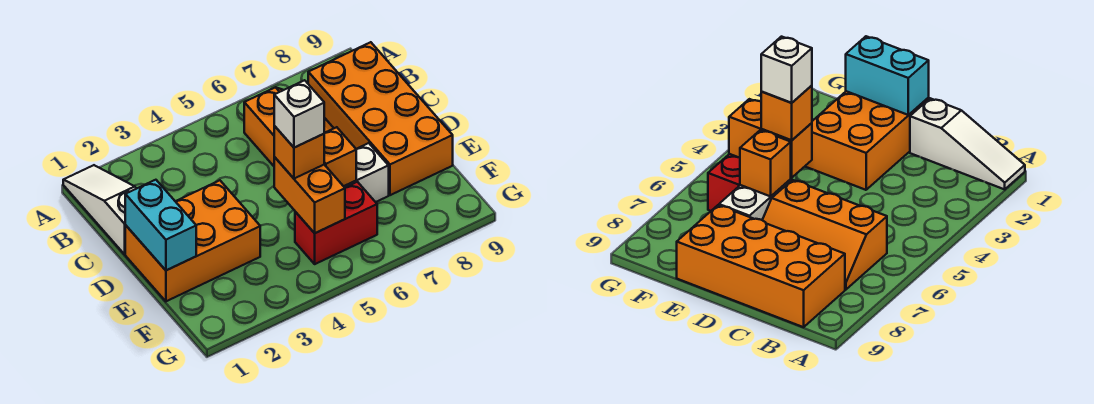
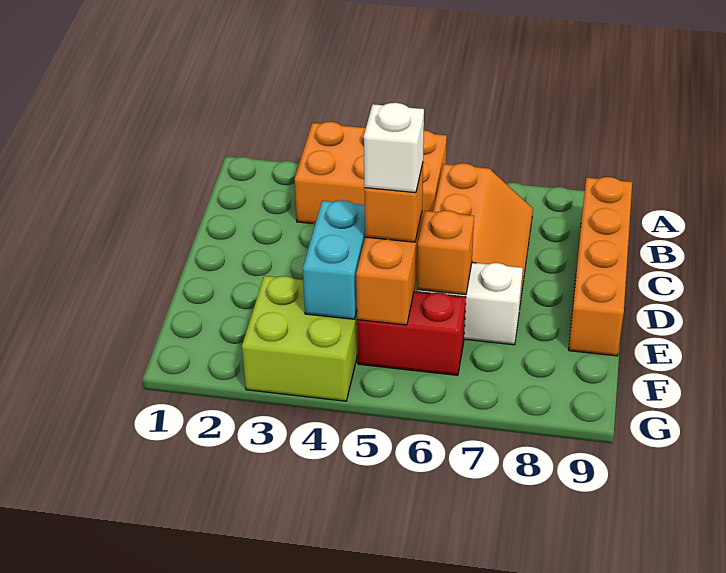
white slope A1:C1 level 1 top C -> none
orange brick B8:E9 level 1 -> orange brick B9:E9 level 1
orange brick D1:E3 level 1 -> orange brick A3:B5 level 1
cyan brick D1:E1 level 2 -> cyan brick E4:F4 level 2
none -> lime brick F3:G4 level 1

